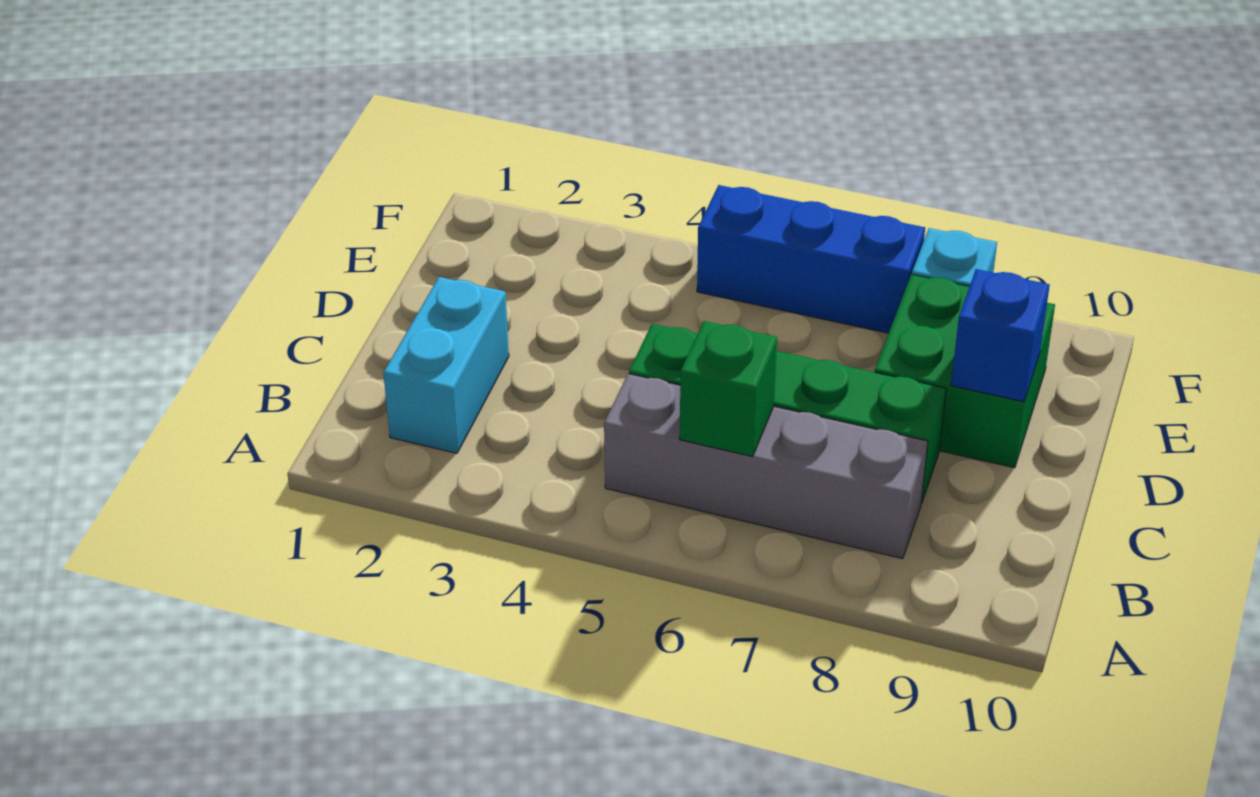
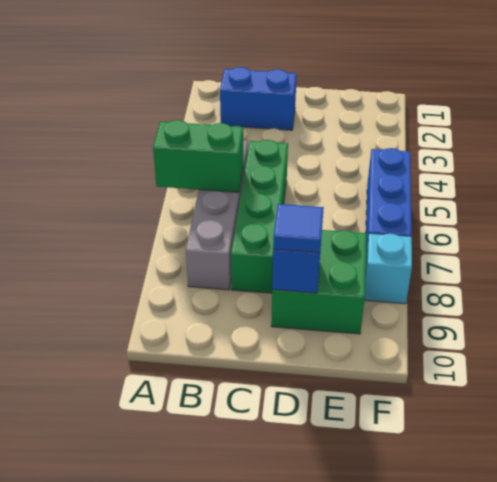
cyan brick B2:C2 level 1 -> blue brick B2:C2 level 1
green brick B6 level 2 -> green brick A6:B6 level 2
none -> blue tile D9 level 3

